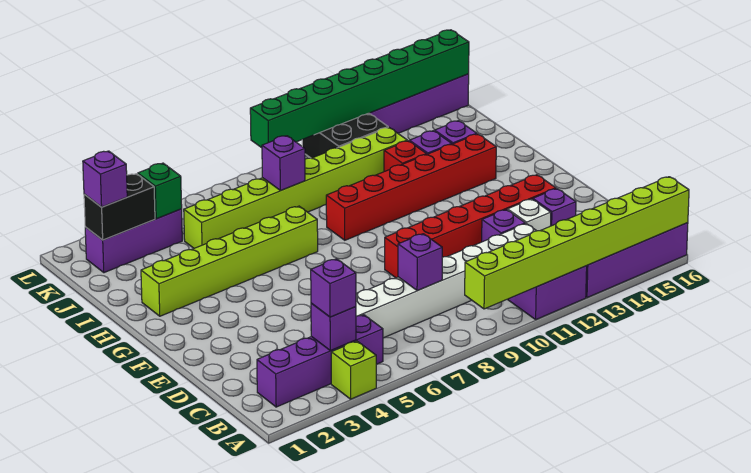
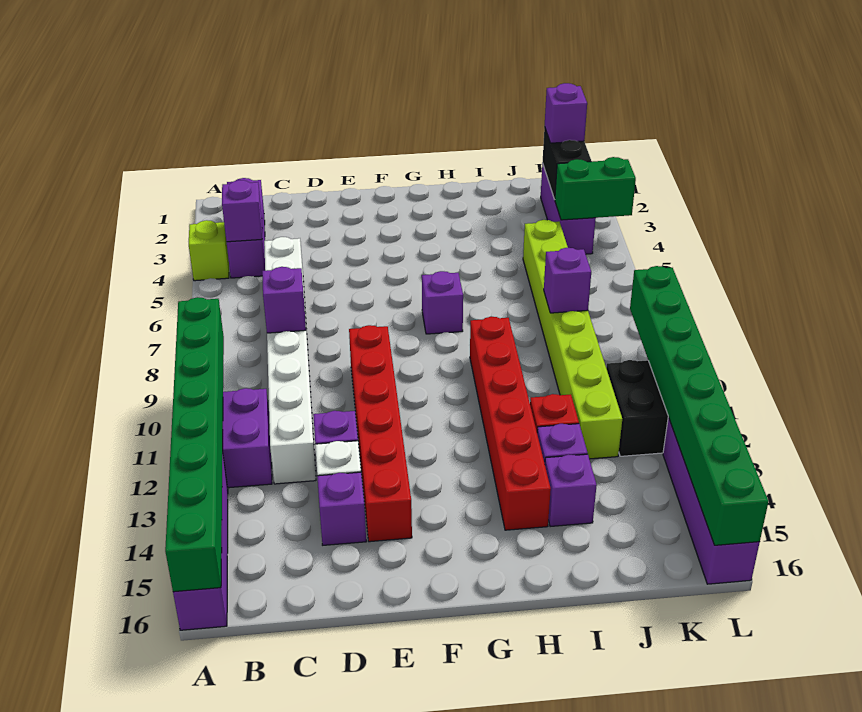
lime brick A9:A16 level 2 -> green brick A9:A16 level 2
purple brick B2:B5 level 1 -> purple brick B2:B4 level 1
purple brick B4 level 3 -> purple brick G7 level 1
lime brick H2:H7 level 1 -> none
green brick K4 level 2 -> green brick K4:L4 level 2

